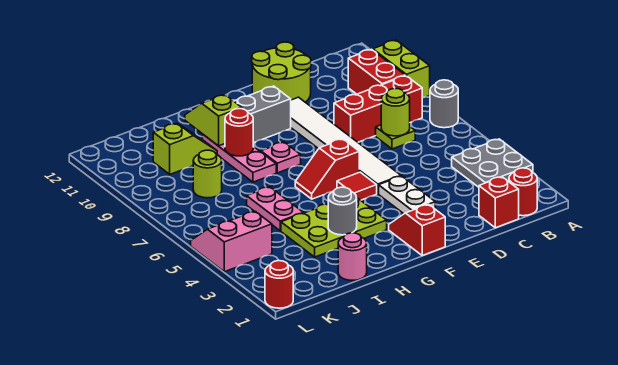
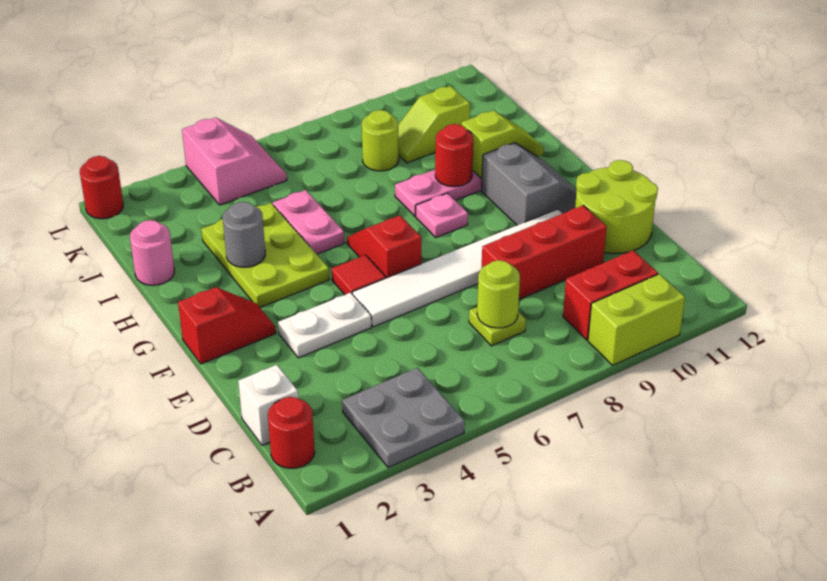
grey round brick A7 level 1 -> none
red brick B8:D8 level 1 -> red brick D8:D10 level 1
red brick C1 level 1 -> white brick C1 level 1
pink plate I5:I6 level 1 -> pink plate H5:I5 level 1
lime slope I10:J10 level 1 top J -> lime slope J9:J10 level 1 top 10

